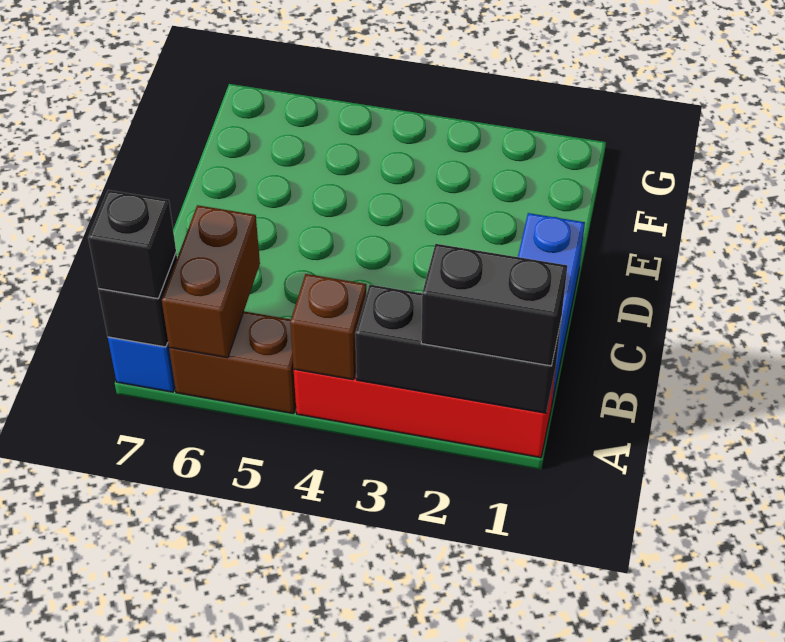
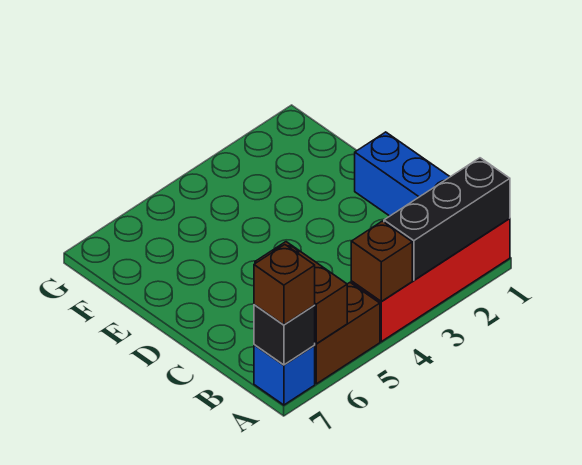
black brick A1:A2 level 3 -> none
black brick A7 level 3 -> brown brick A7 level 3

